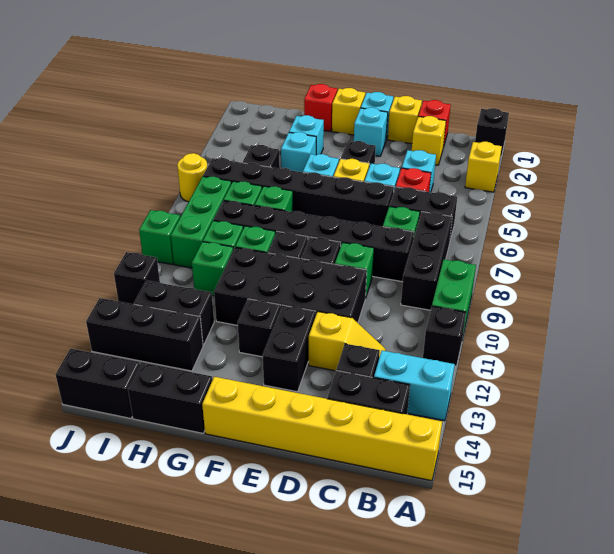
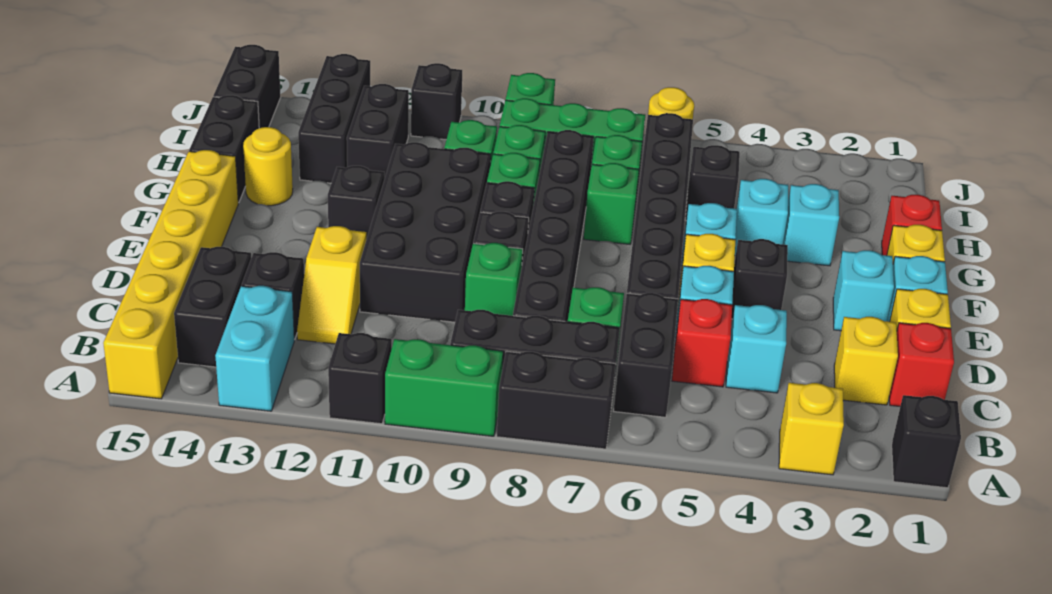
black brick E12:E13 level 1 -> black brick A7:A8 level 1
none -> yellow round brick G14 level 1

